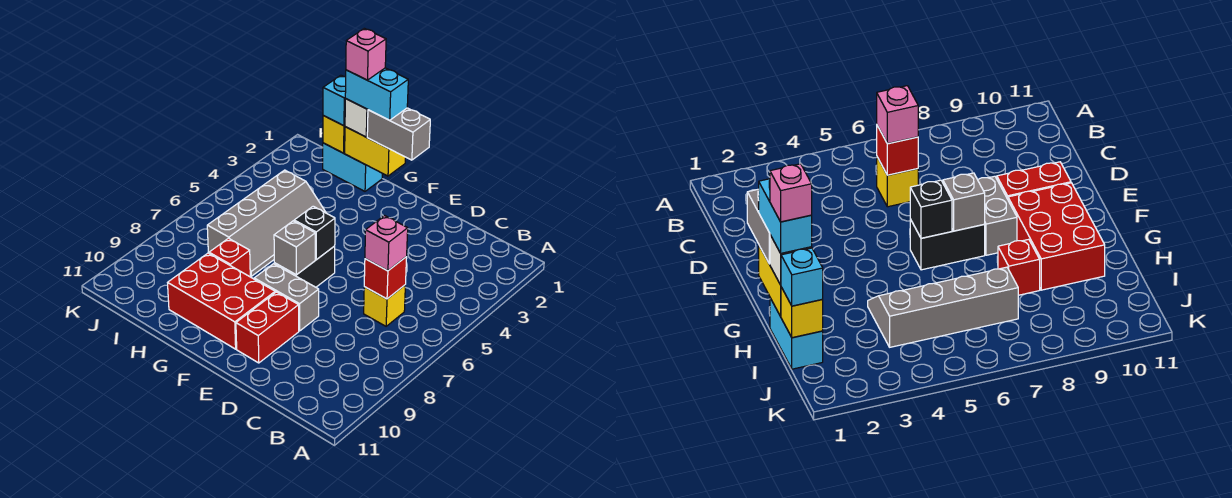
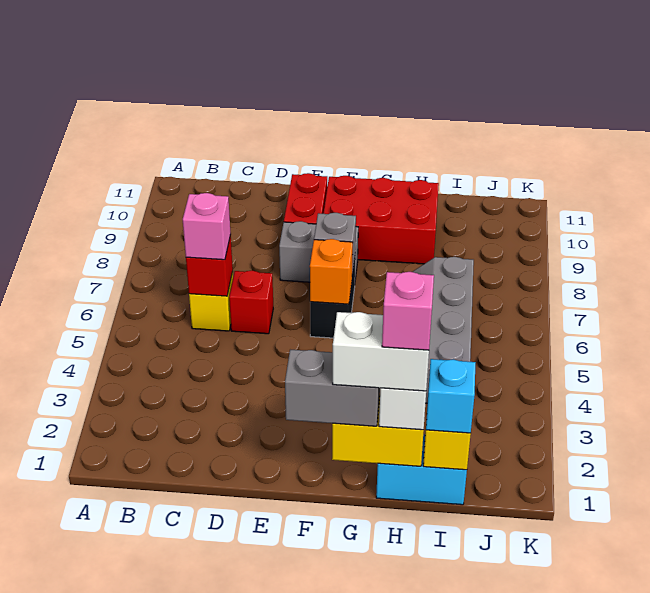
black brick F6 level 2 -> orange brick F6 level 2
cyan brick G1:H1 level 4 -> white brick G1:H1 level 4
red brick H8 level 1 -> red brick D6 level 1

